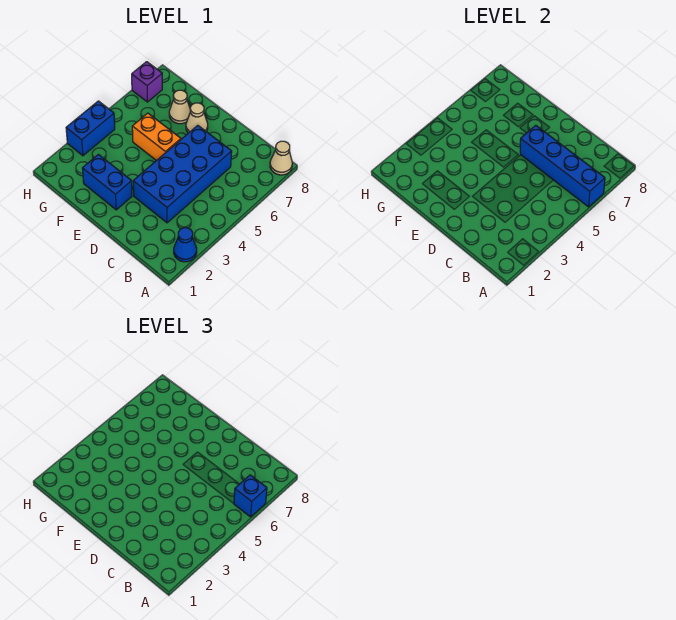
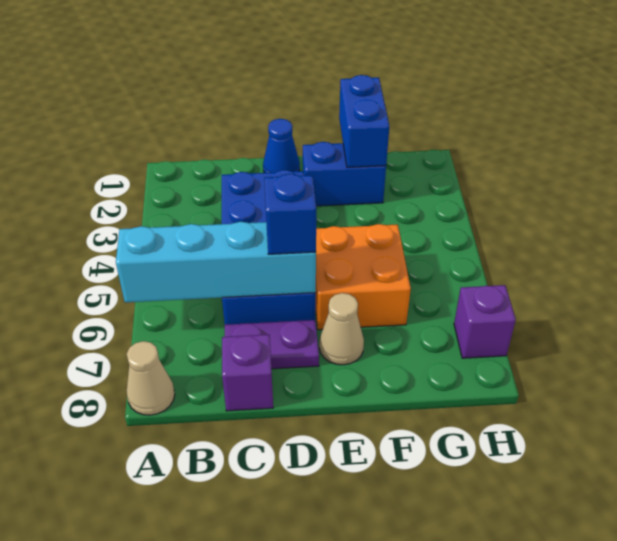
blue cone A2 level 1 -> blue cone D1 level 1
blue brick A6:D6 level 2 -> cyan brick A6:D6 level 2
blue brick A6 level 3 -> blue brick D6 level 3
none -> purple plate C7:D7 level 1
none -> purple brick C8 level 1
orange brick E5:F5 level 1 -> orange brick E5:F6 level 1
tan cone F7 level 1 -> none
blue brick H3:H4 level 1 -> blue brick F1:F2 level 2

